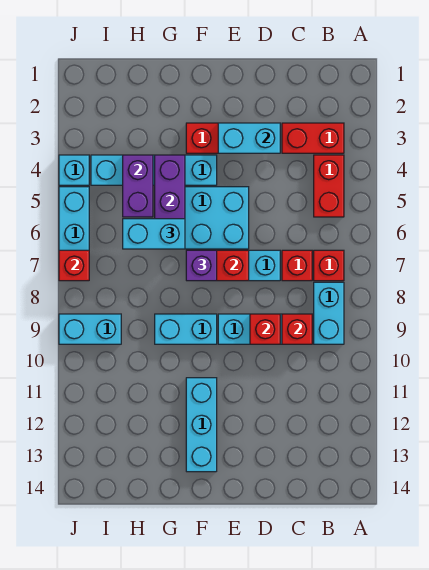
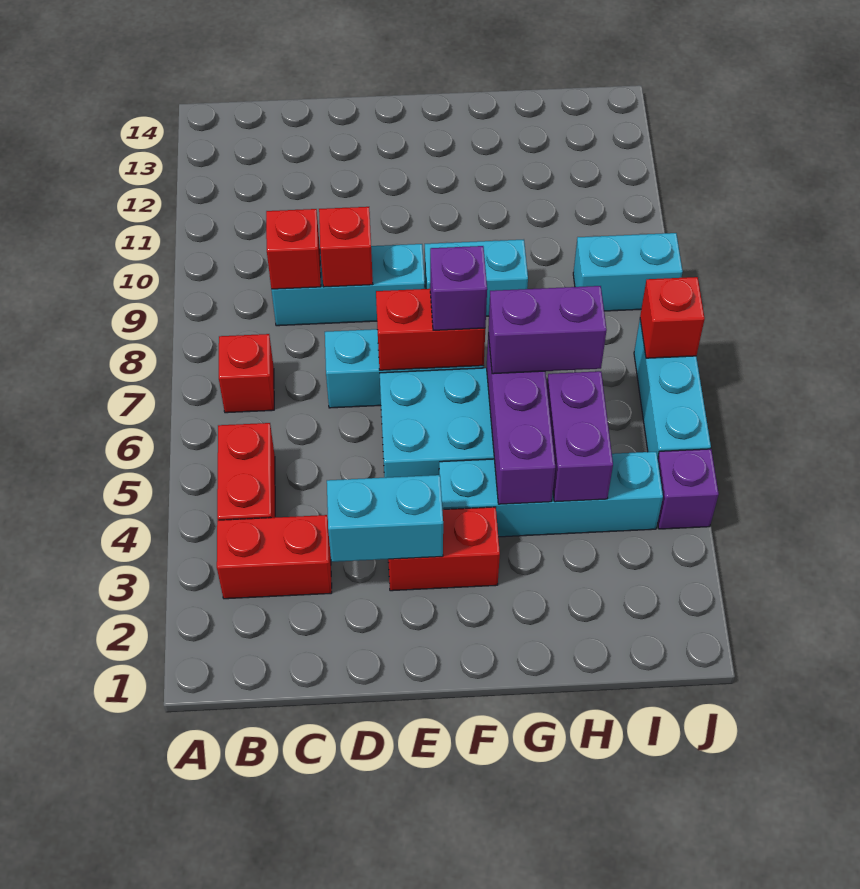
cyan brick B8:B9 level 1 -> none
red brick C7 level 1 -> none
cyan brick F11:F13 level 1 -> none
cyan brick G6:H6 level 3 -> purple brick G6:H6 level 3
cyan brick J4 level 1 -> purple brick J4 level 1

